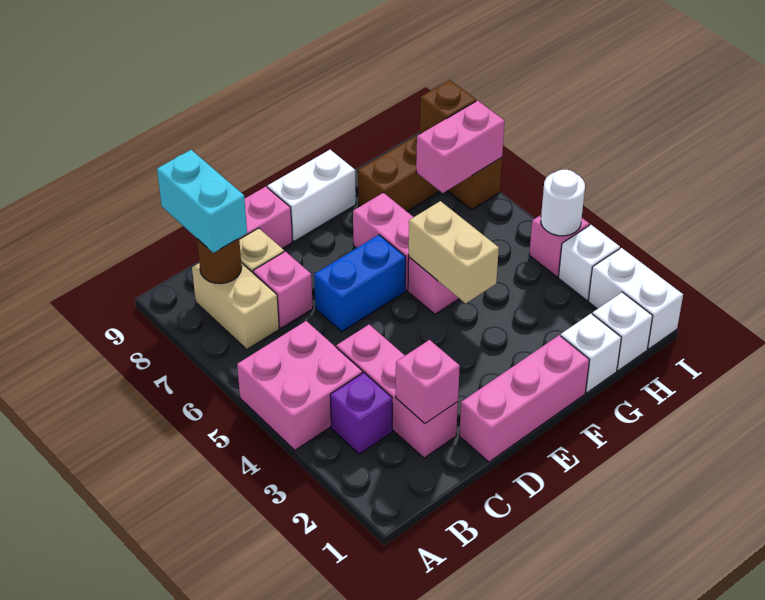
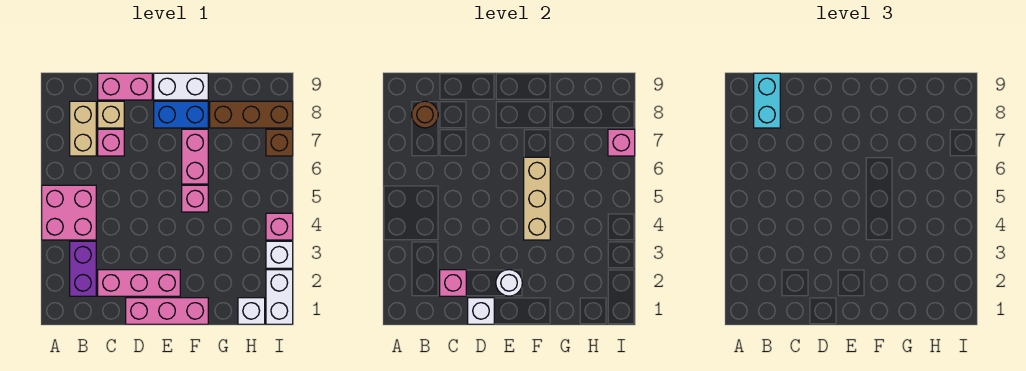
purple brick B3 level 1 -> purple brick B2:B3 level 1
pink brick C2:C4 level 1 -> pink brick C2:E2 level 1
blue brick D6:E6 level 1 -> blue brick E8:F8 level 1
tan brick F4:F5 level 2 -> tan brick F4:F6 level 2
white brick G1 level 1 -> white brick D1 level 2
pink brick H7:I7 level 2 -> pink brick I7 level 2
white round brick I4 level 2 -> white round brick E2 level 2
brown brick I8 level 2 -> none

